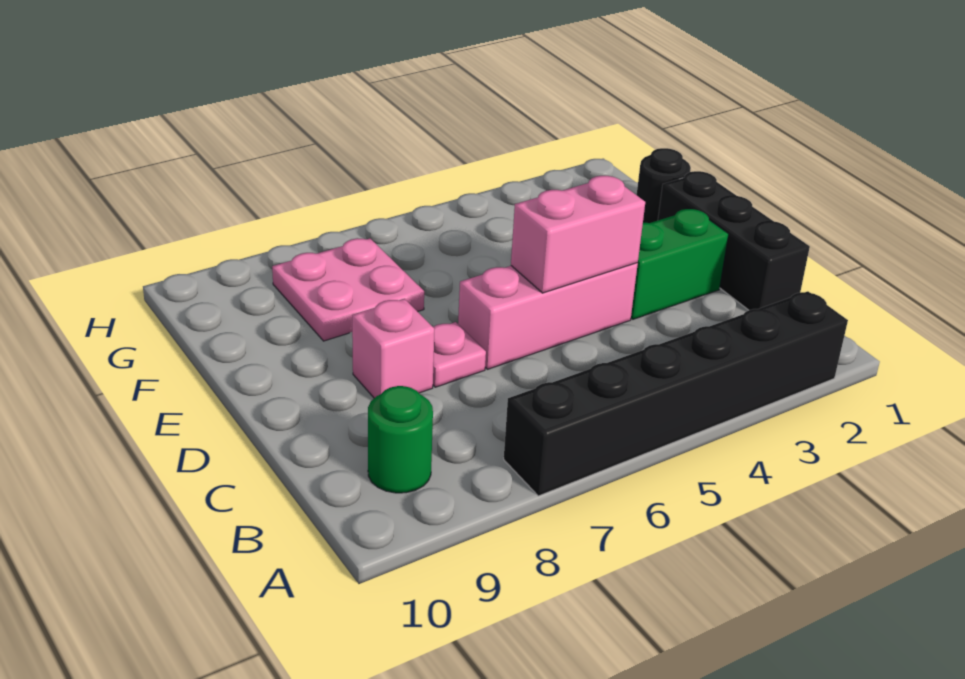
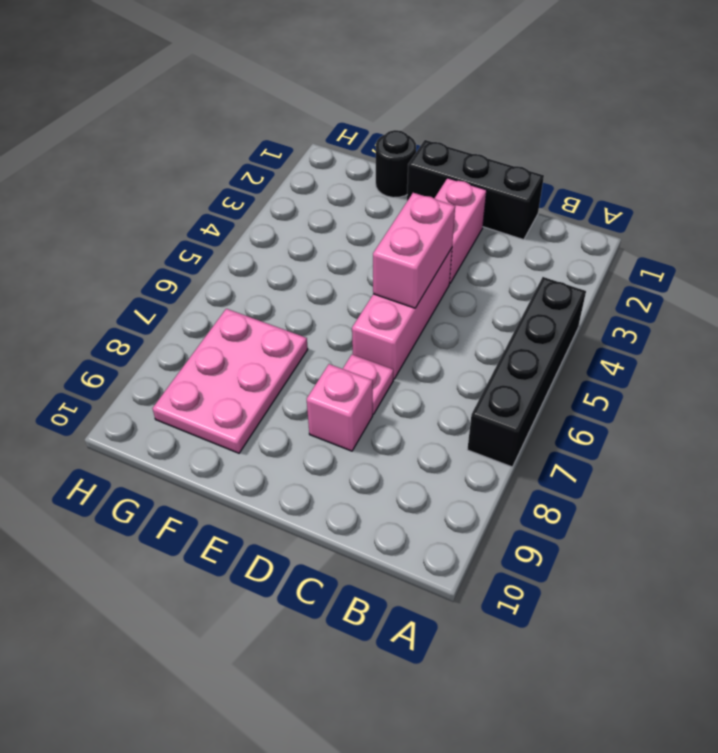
black brick A2:A7 level 1 -> black brick A4:A7 level 1
green round brick B9 level 1 -> none
green brick D2:D3 level 1 -> pink brick D2:D3 level 1
pink plate F7:G8 level 1 -> pink plate F7:G9 level 1

